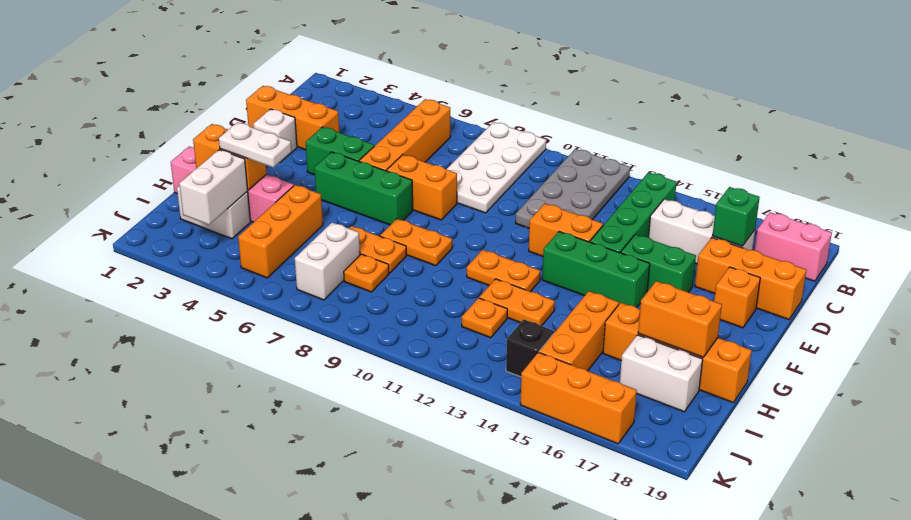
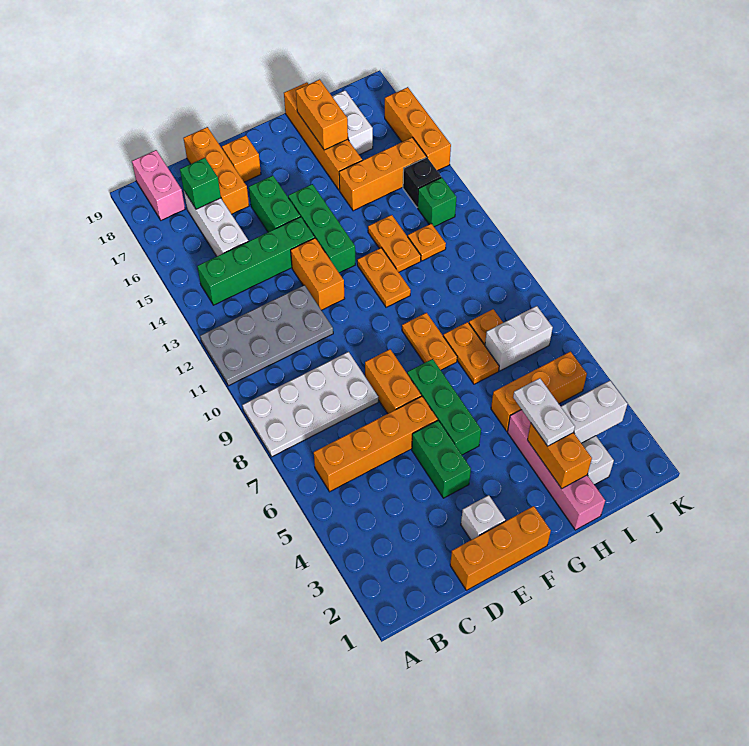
orange brick D1:D3 level 1 -> orange brick D1:F1 level 1
none -> green brick J13 level 1

